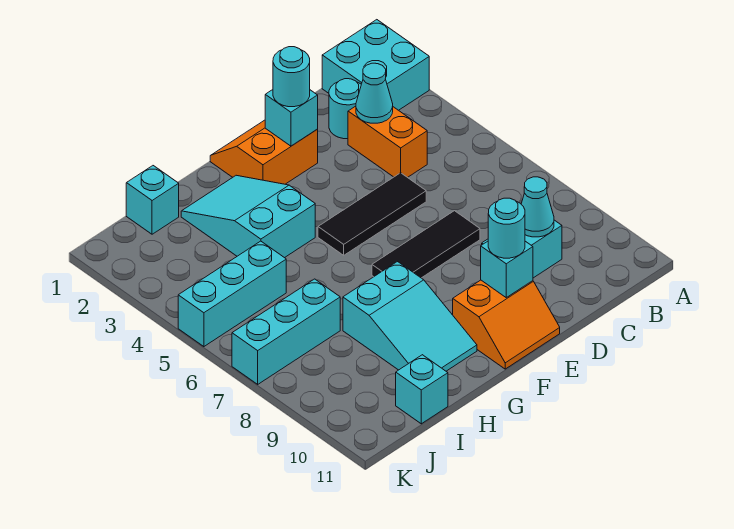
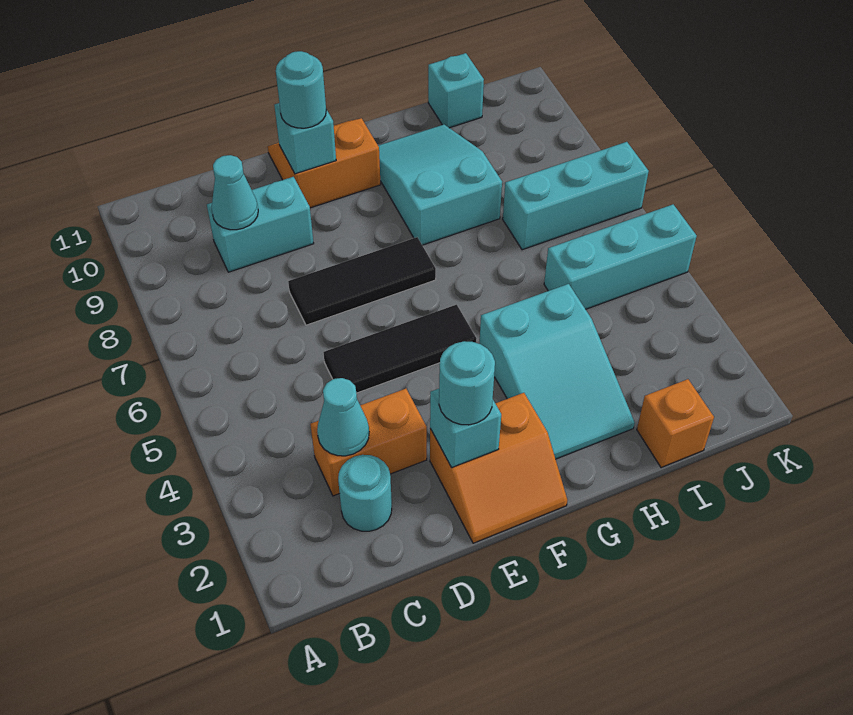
cyan brick A1:B2 level 1 -> none
orange brick C3:C4 level 1 -> orange brick C3:D3 level 1
cyan brick I1 level 1 -> orange brick I1 level 1

